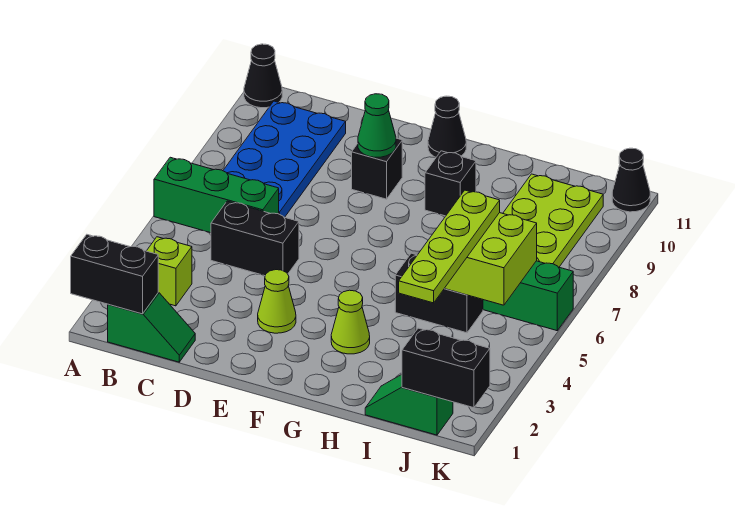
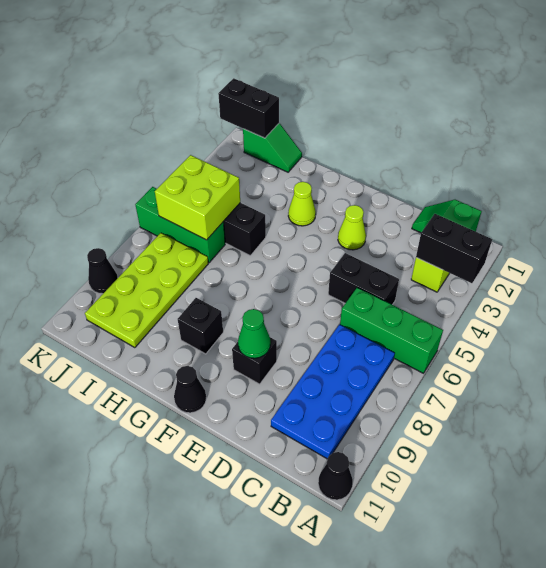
black brick A1:B1 level 2 -> black brick A3:B3 level 2
lime plate I3:I6 level 3 -> none
black cone K11 level 1 -> black cone K9 level 1

